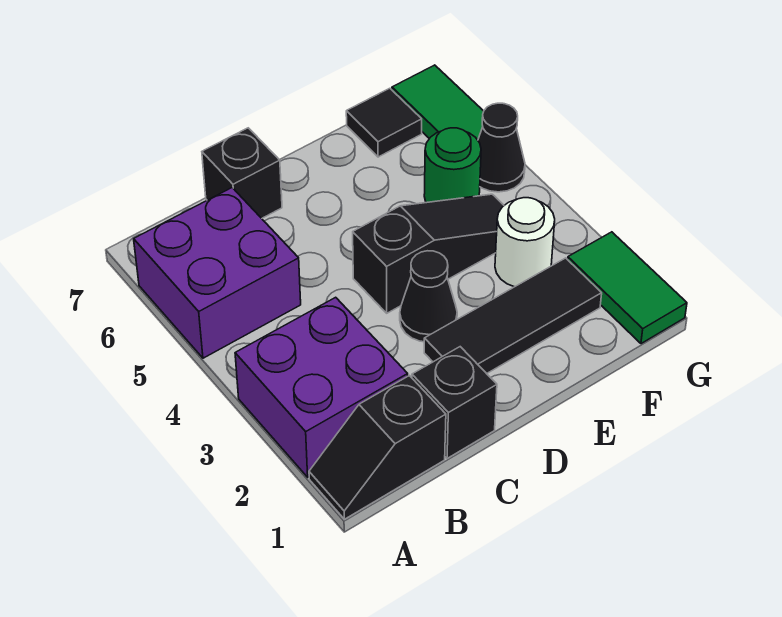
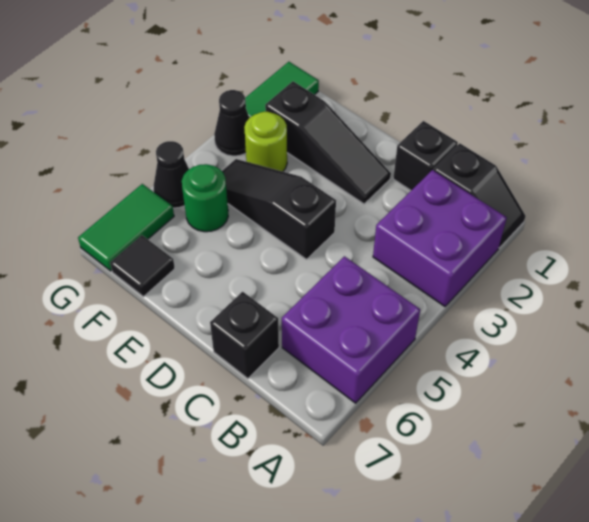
black tile D2:F2 level 1 -> black slope D2:F2 level 1 top F
black cone D3 level 1 -> black cone G3 level 1
white round brick F3 level 1 -> lime round brick F3 level 1

